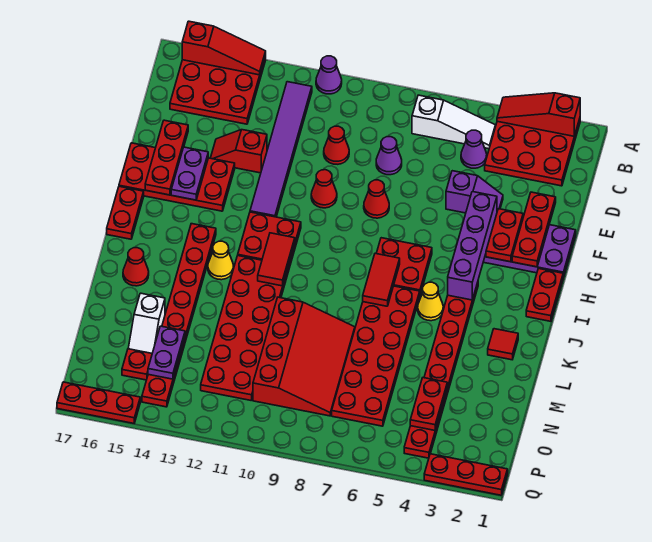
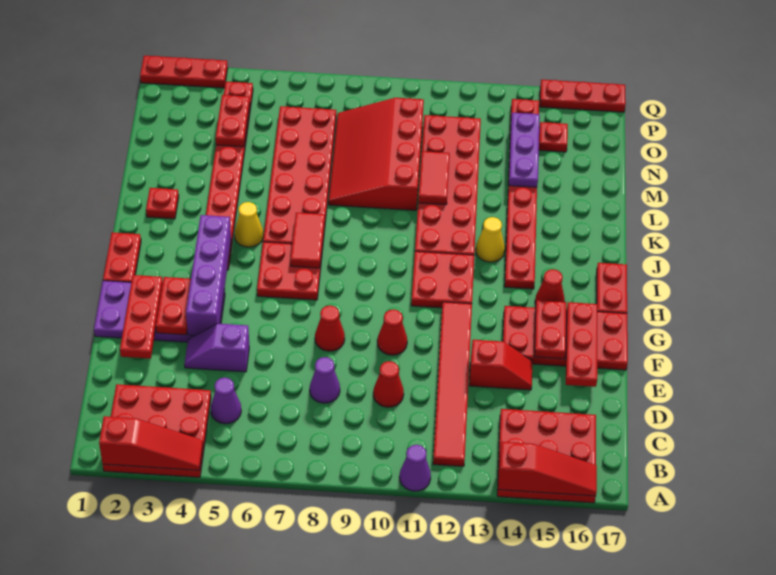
red slope A14:A16 level 2 top 16 -> red slope A14:A16 level 2 top 14
white slope B5:B7 level 1 top 7 -> none
purple tile B12:G12 level 1 -> red tile B12:G12 level 1
purple plate F15:G15 level 2 -> red plate F15:G15 level 2
red tile I11:J11 level 2 -> red tile L11:M11 level 2
red tile K2 level 1 -> red plate K2 level 1
red cone K16 level 1 -> red cone H15 level 1
white slope M15:N15 level 1 top M -> none
purple plate N14:O14 level 2 -> purple plate M14:O14 level 2

